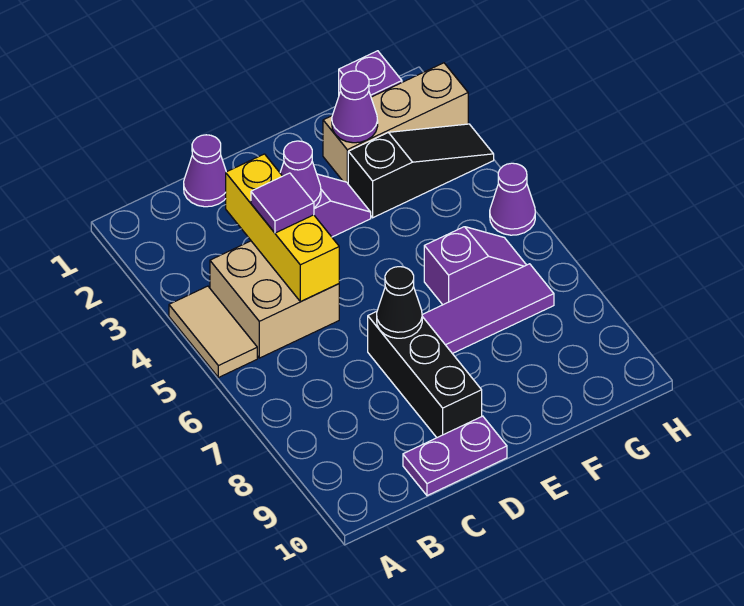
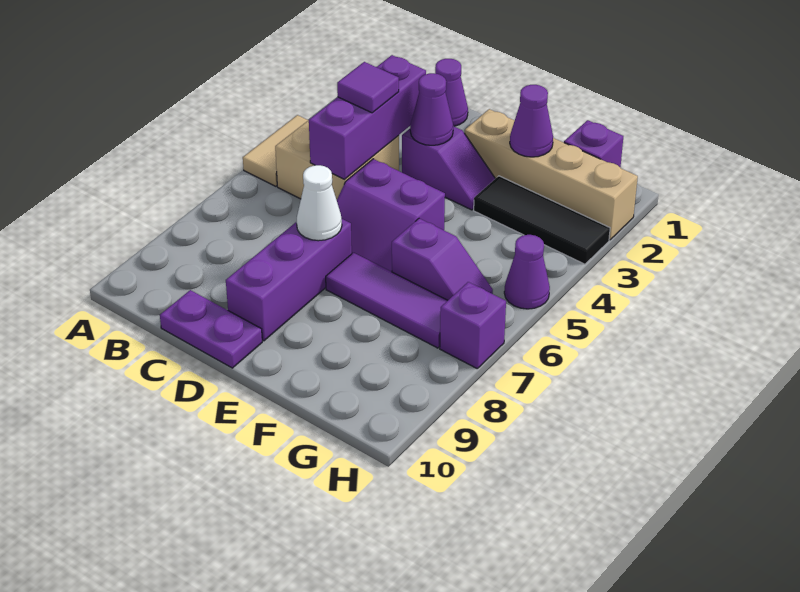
yellow brick C3:C5 level 2 -> purple brick C3:C5 level 2
none -> purple slope D5:E6 level 1 top 5
black brick D7:D9 level 1 -> purple brick D7:D9 level 1
black cone D7 level 2 -> white cone D7 level 2
tan brick F2:H2 level 1 -> tan brick E2:H2 level 1
black slope F3:H3 level 1 top F -> black tile F3:H3 level 1
none -> purple brick H7 level 1

